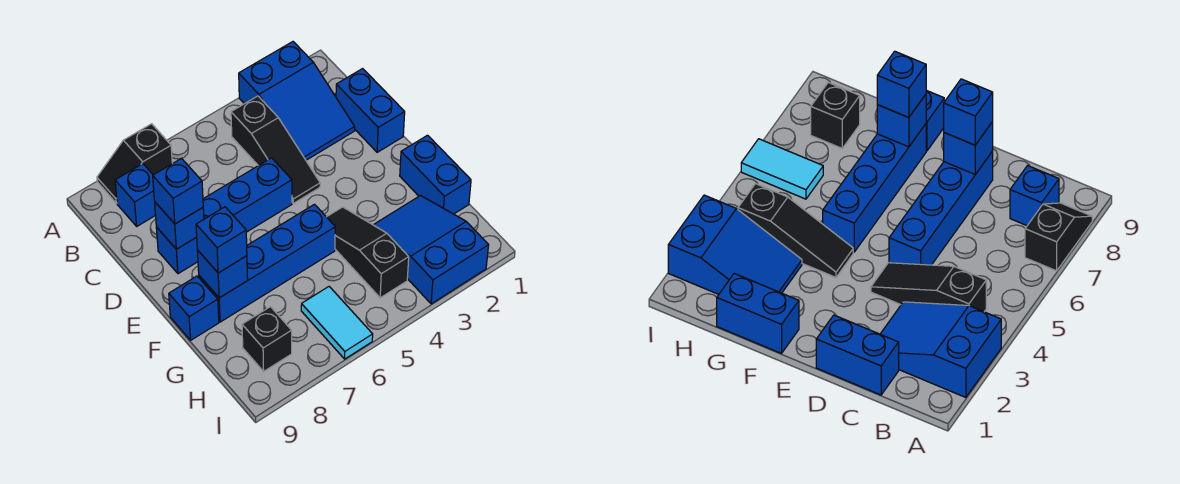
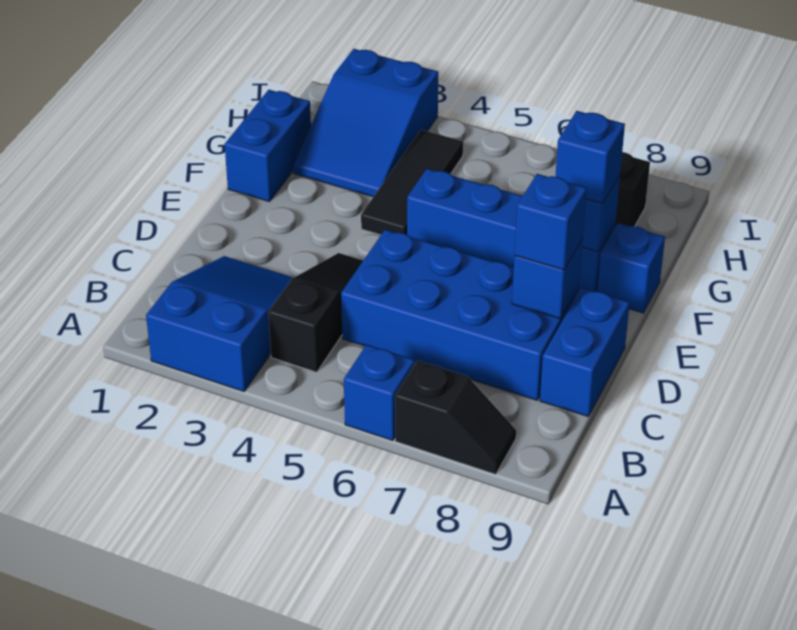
blue brick B8 level 1 -> blue brick A6 level 1
blue brick C1:D1 level 1 -> blue brick C9:D9 level 1
blue brick D5:D8 level 1 -> blue brick C5:D8 level 1
black slope F4:H4 level 1 top H -> black tile F4:H4 level 1
cyan tile H6:I6 level 1 -> none

